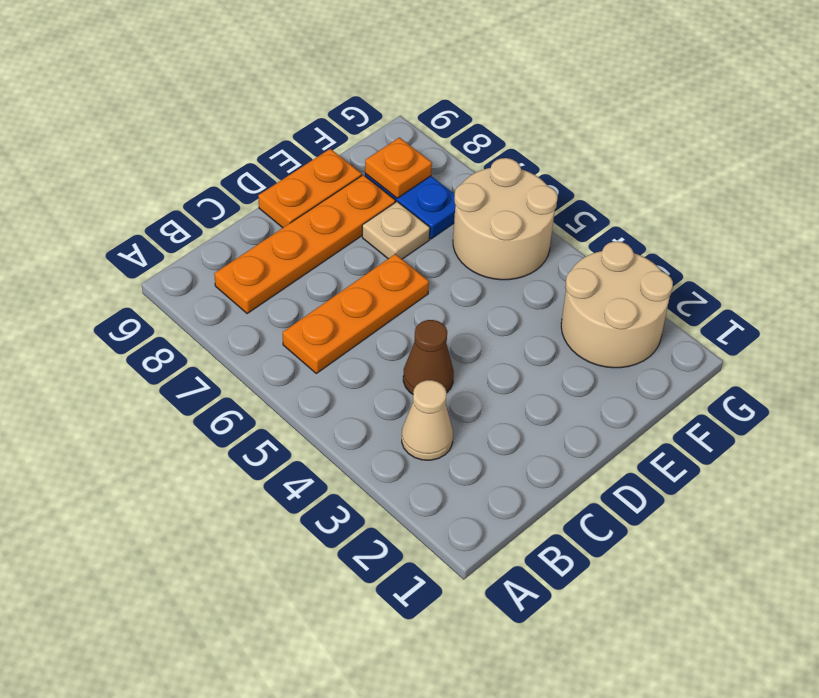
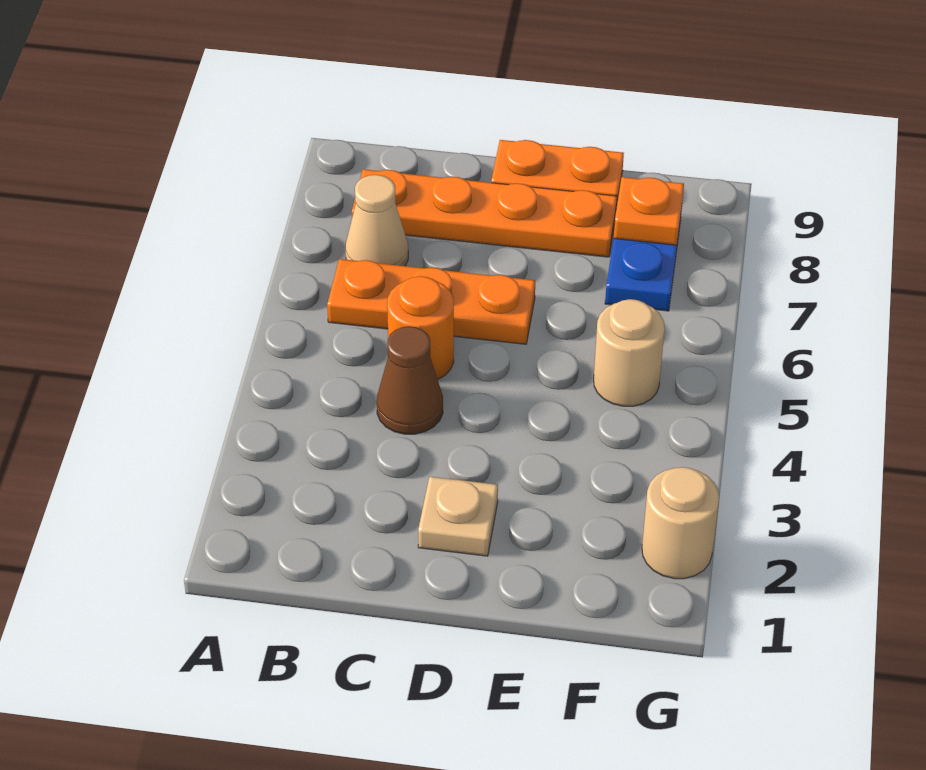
tan cone B3 level 1 -> tan cone B7 level 1
none -> orange round brick C5 level 1
tan plate E7 level 1 -> tan plate D2 level 1
tan round brick F2:G3 level 1 -> tan round brick G2 level 1
tan round brick F5:G6 level 1 -> tan round brick F5 level 1

